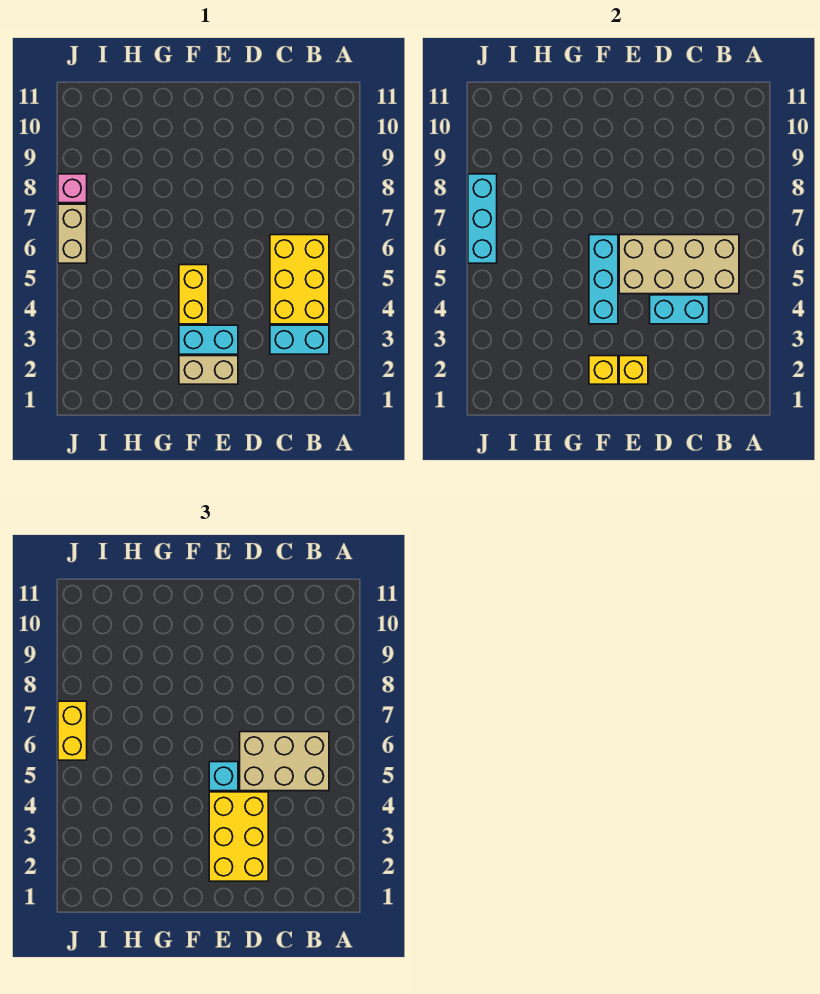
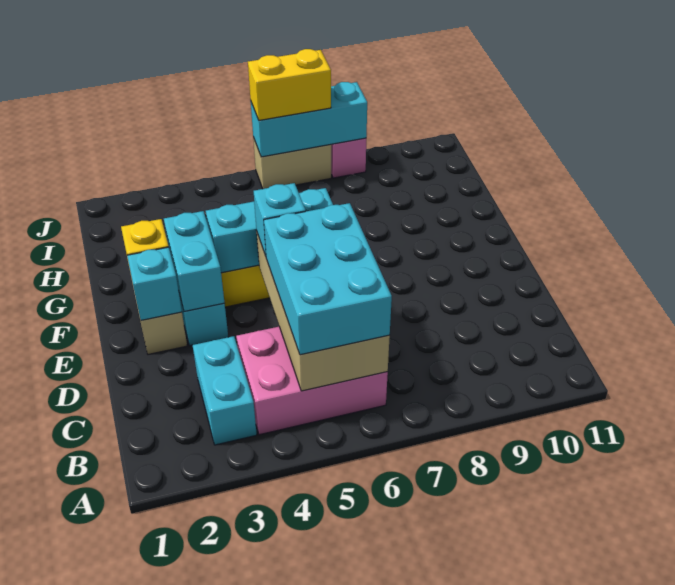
yellow brick B4:C6 level 1 -> pink brick B4:C6 level 1
tan brick B5:D6 level 3 -> cyan brick B5:D6 level 3
cyan brick C4:D4 level 2 -> cyan brick E3:F3 level 2
yellow brick D2:E4 level 3 -> none
yellow brick E2 level 2 -> cyan brick E2 level 2

